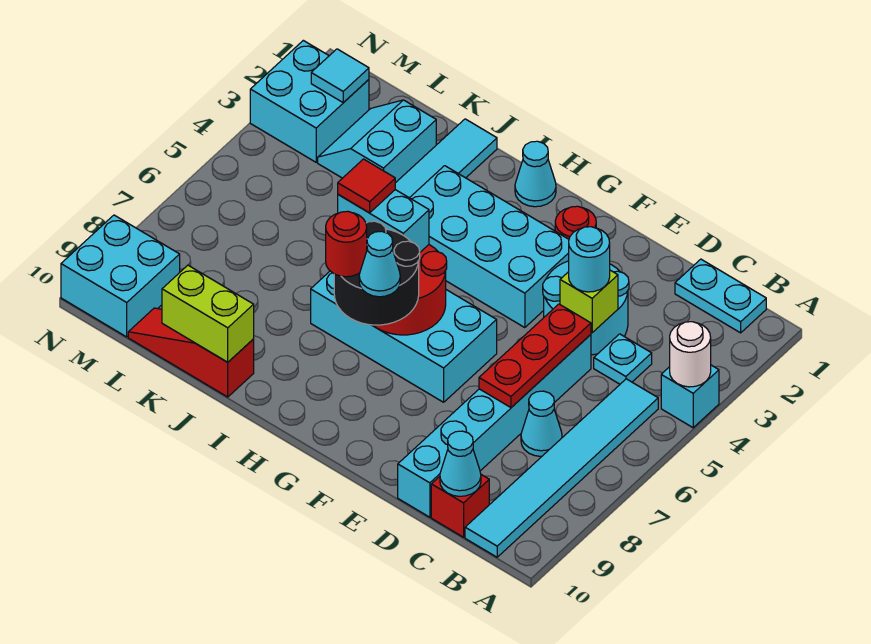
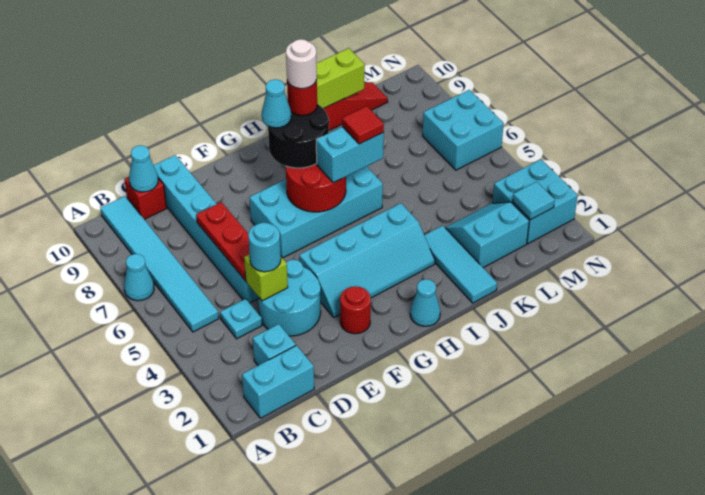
cyan brick A4 level 1 -> cyan brick C2 level 1
white round brick A4 level 2 -> white round brick H8 level 5
cyan plate B1:C1 level 1 -> cyan brick B1:C1 level 1
cyan cone C7 level 1 -> cyan cone A7 level 1
cyan brick F3:I4 level 1 -> cyan slope F3:I4 level 1 top 4
cyan slope K2:L3 level 1 top K -> cyan slope K2:L3 level 1 top 2
cyan brick M9:N10 level 1 -> cyan brick M6:N7 level 1

